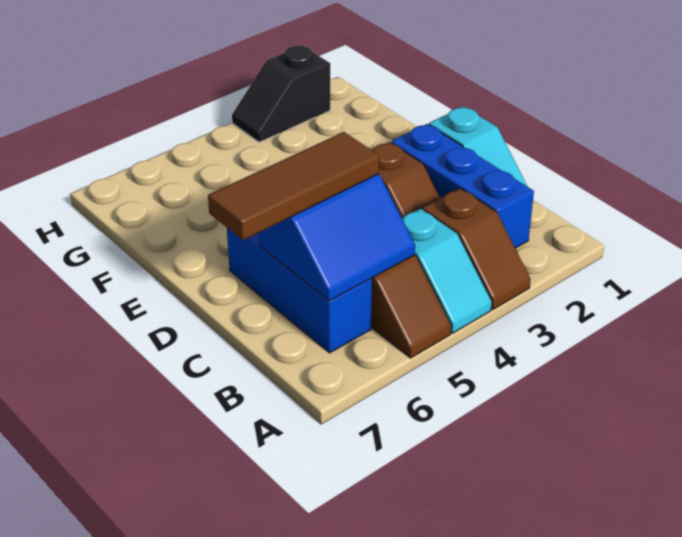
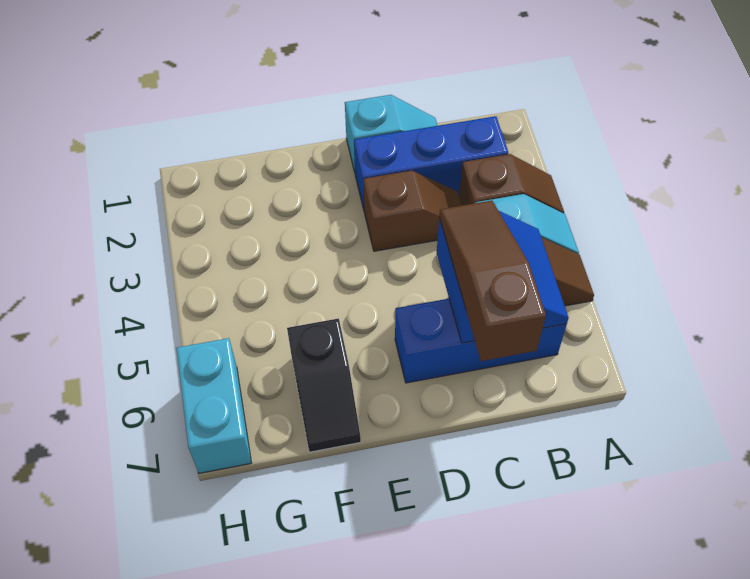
brown tile C5:C7 level 3 -> brown slope C5:C7 level 3 top 7
black slope H2:H3 level 1 top 2 -> black slope F6:F7 level 1 top 6
none -> cyan brick H6:H7 level 1

